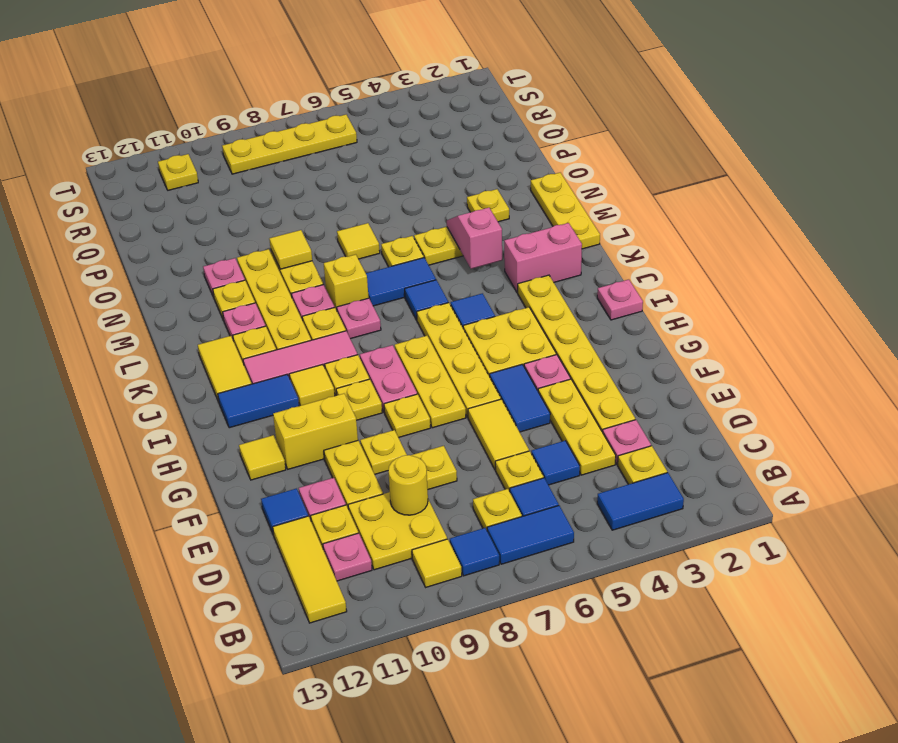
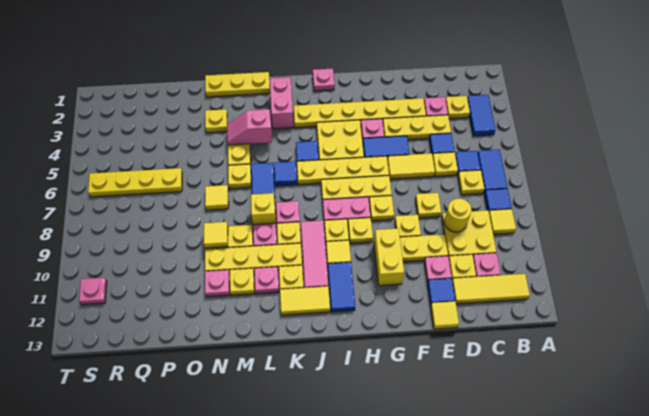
yellow tile G12 level 1 -> yellow tile E13 level 1
yellow plate S6:S9 level 1 -> yellow plate P6:S6 level 1
yellow plate S11 level 1 -> pink plate S11 level 1

